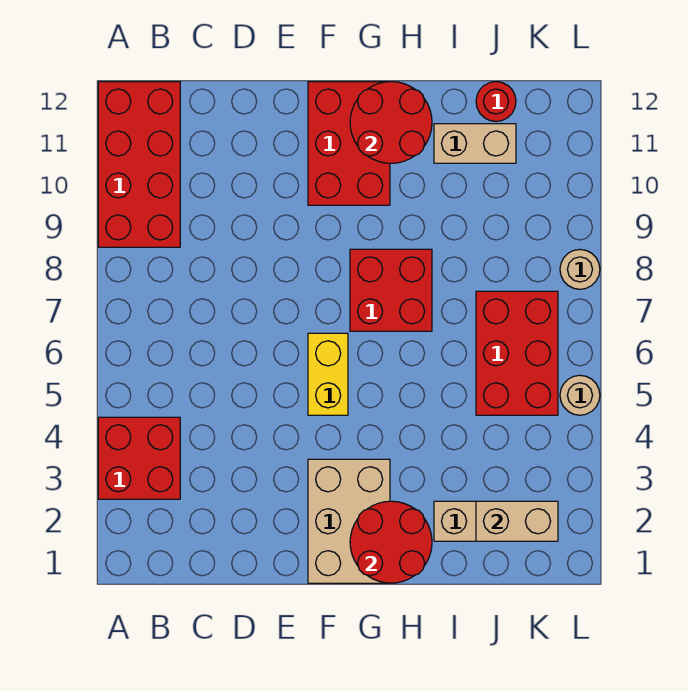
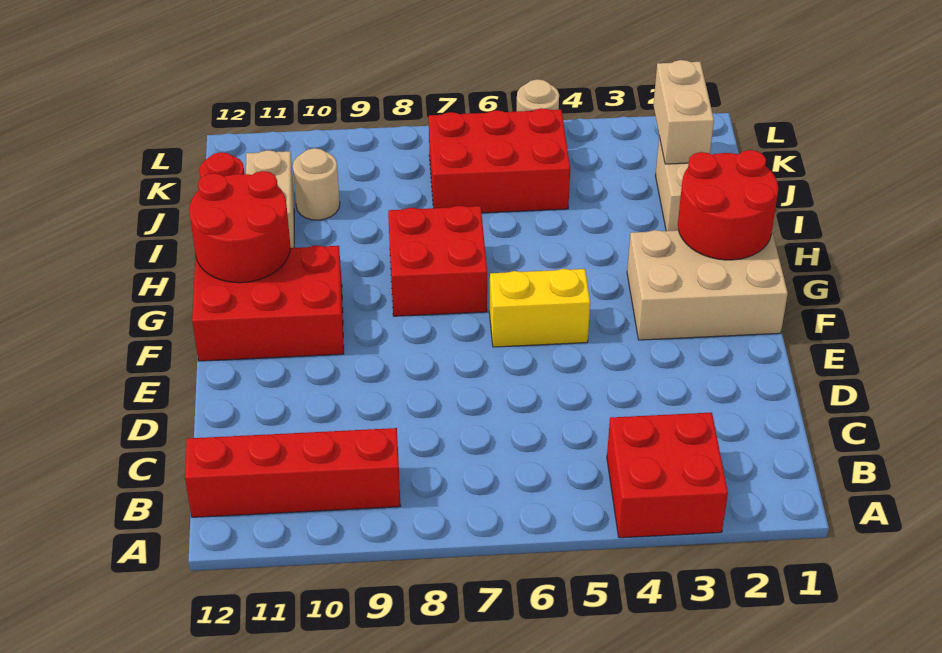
red brick A9:B12 level 1 -> red brick B9:B12 level 1
tan round brick L8 level 1 -> tan round brick J10 level 1

